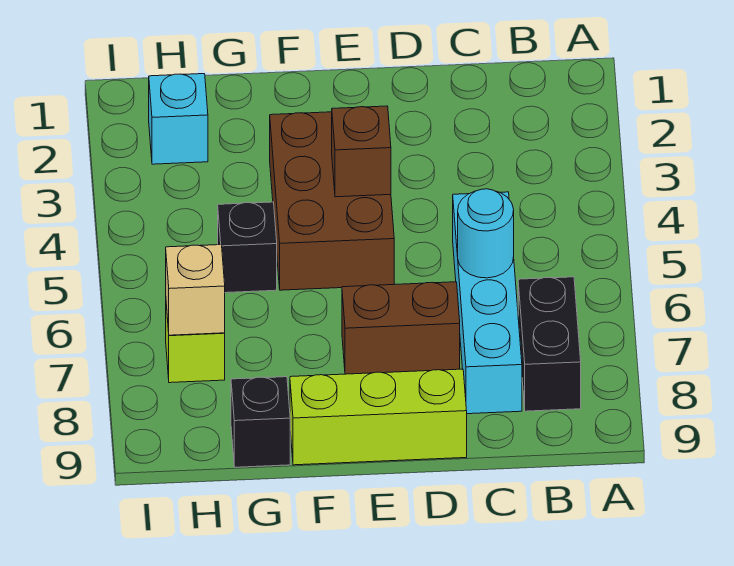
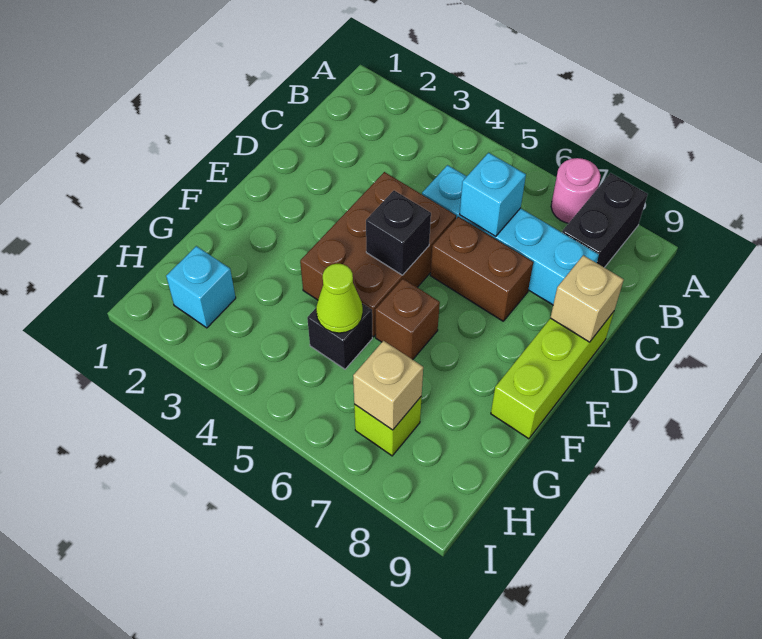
none -> pink round brick A7 level 1
black brick B7:B8 level 1 -> black brick A8:B8 level 1
cyan round brick C6 level 2 -> cyan brick C6 level 2
brown brick D7:E7 level 1 -> brown brick D6:D7 level 1
none -> tan brick D9 level 2
brown brick E3:F5 level 1 -> brown brick D4:F5 level 1
brown brick E4 level 2 -> brown brick F6 level 1
none -> lime cone G5 level 2
black brick G9 level 1 -> black brick E5 level 2

